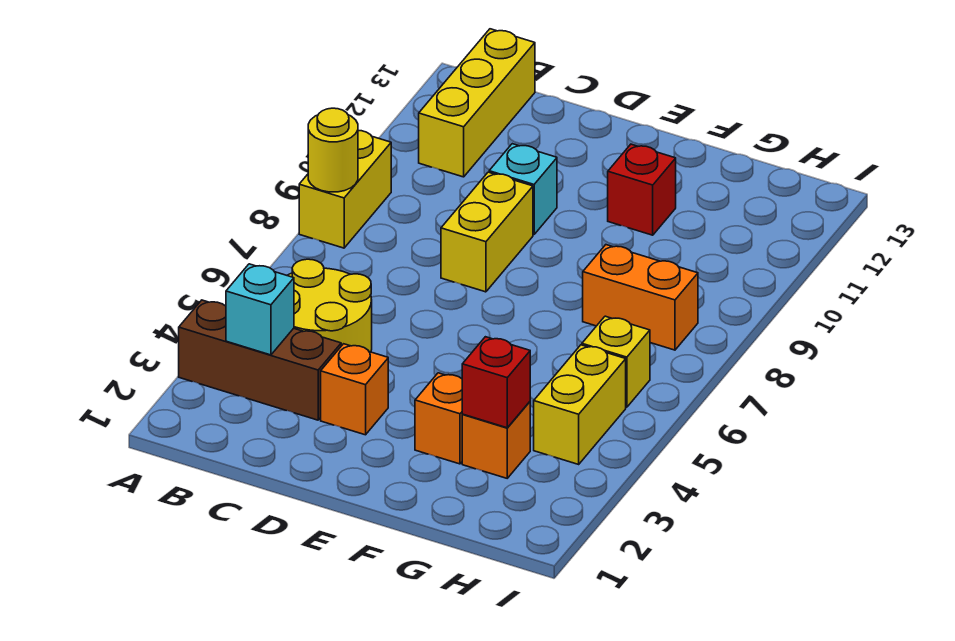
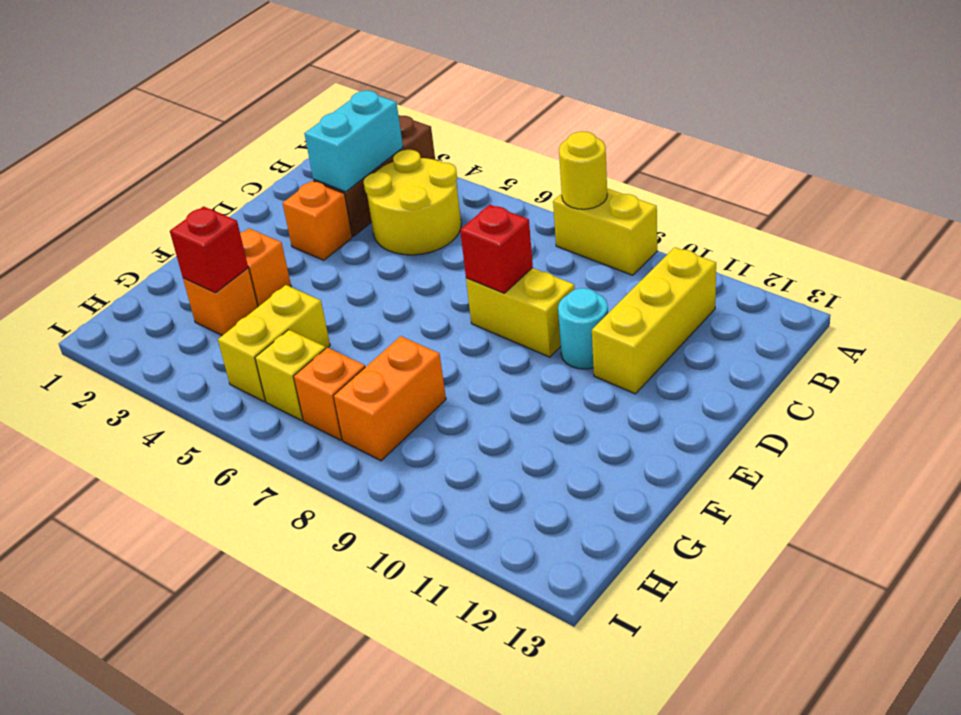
cyan brick B3 level 2 -> cyan brick B3:C3 level 2
yellow brick B11:B13 level 1 -> yellow brick B11:D11 level 1
cyan brick D10 level 1 -> cyan round brick D10 level 1
red brick F11 level 1 -> red brick D8 level 2
yellow brick H4:H5 level 1 -> yellow brick G5:H5 level 1
none -> orange brick H7 level 1

